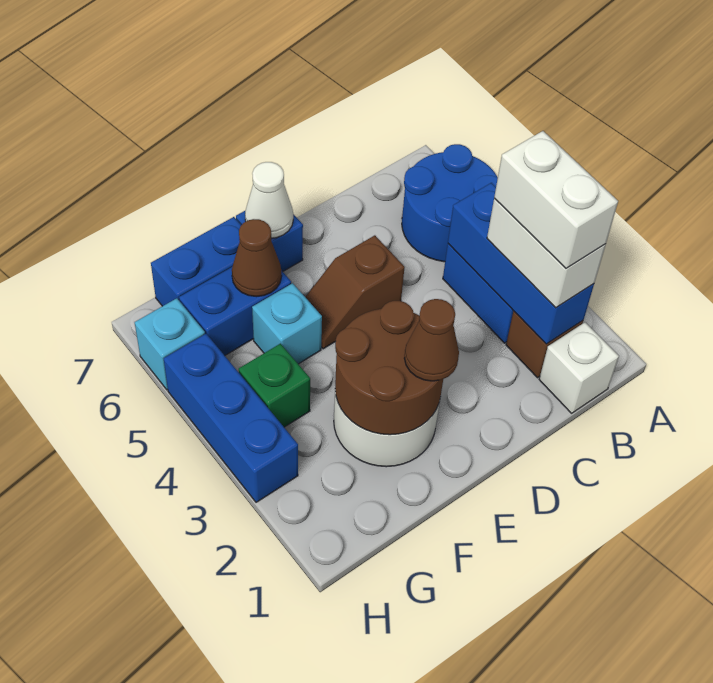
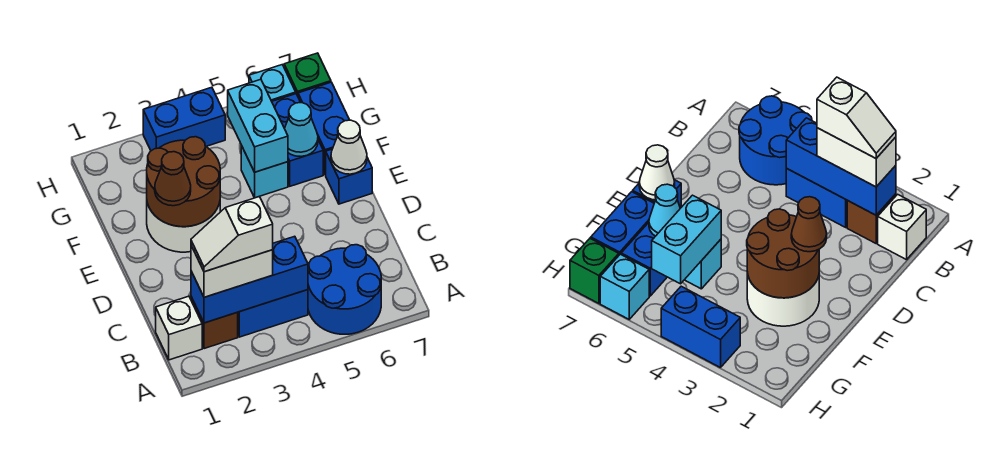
white brick B2:B3 level 4 -> white slope B2:B3 level 4 top 3
brown slope D5:E5 level 1 top D -> none
none -> cyan brick F5:G5 level 2
brown cone F6 level 2 -> cyan cone F6 level 2
green brick G4 level 1 -> green brick H7 level 1
blue brick H3:H5 level 1 -> blue brick H3:H4 level 1

